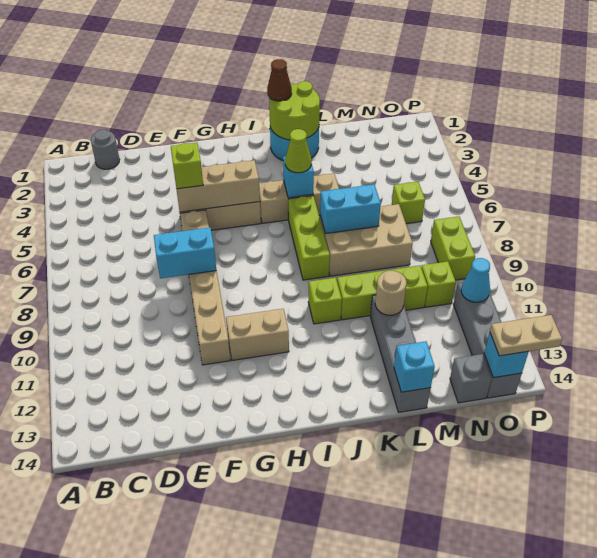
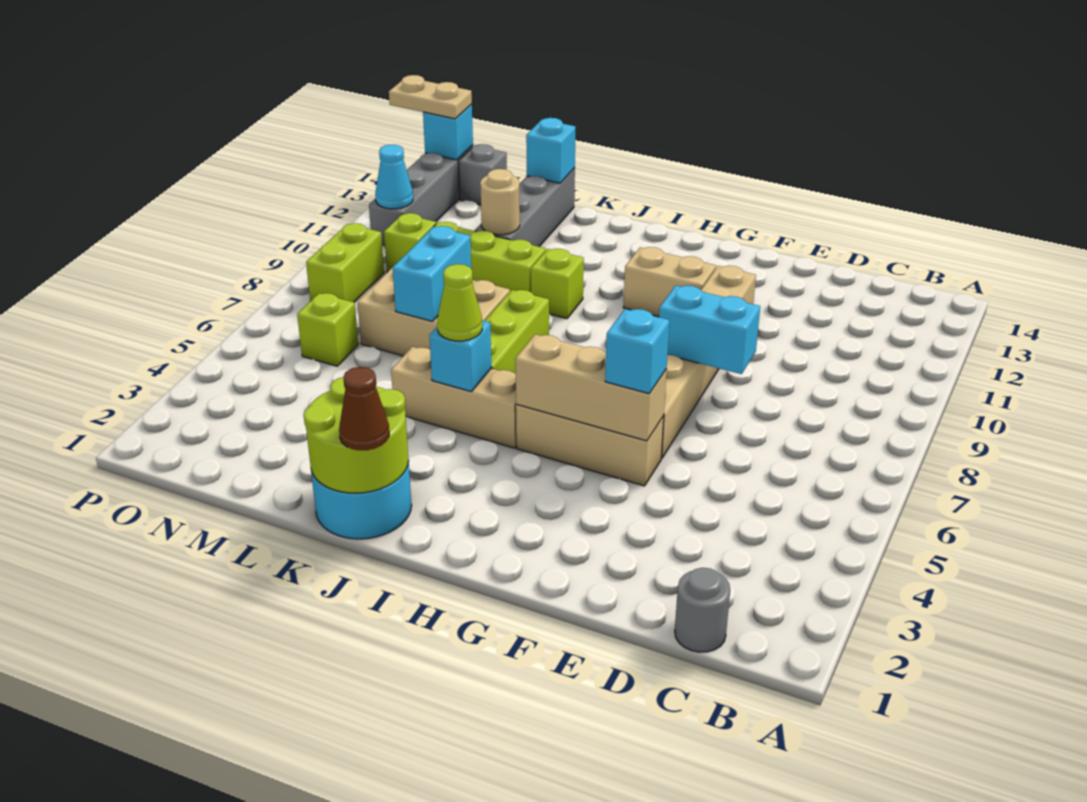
lime brick F5 level 3 -> cyan brick F5 level 3
cyan brick K7:L7 level 2 -> cyan brick L7:L8 level 2

